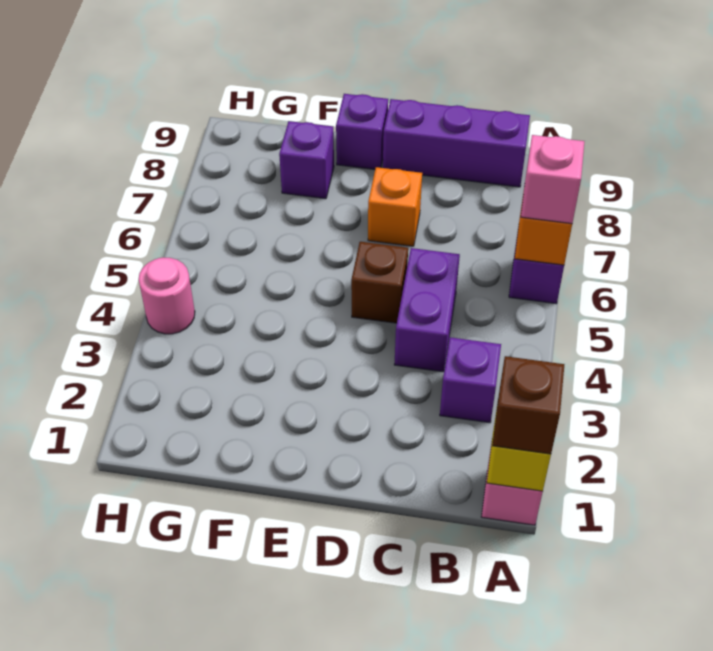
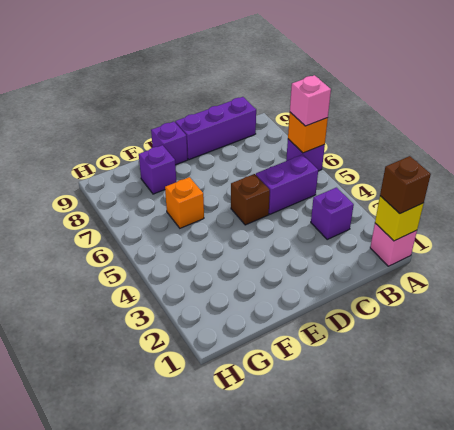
purple brick C4:C5 level 1 -> purple brick B5:C5 level 1
orange brick D7 level 1 -> orange brick F6 level 1
pink round brick H4 level 1 -> none

